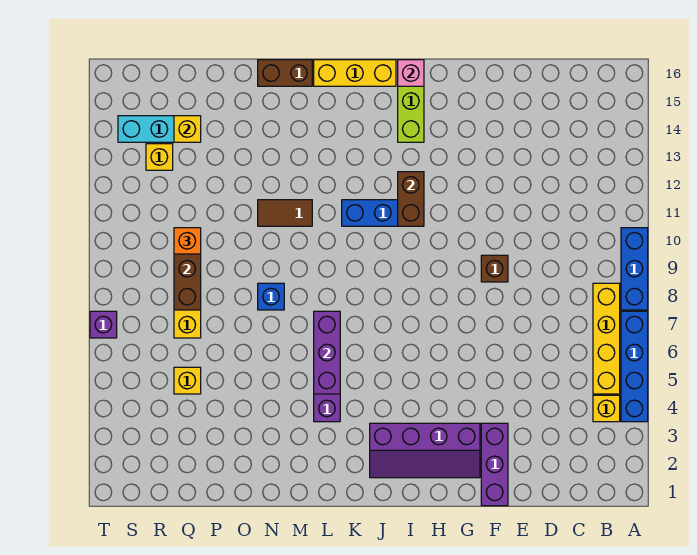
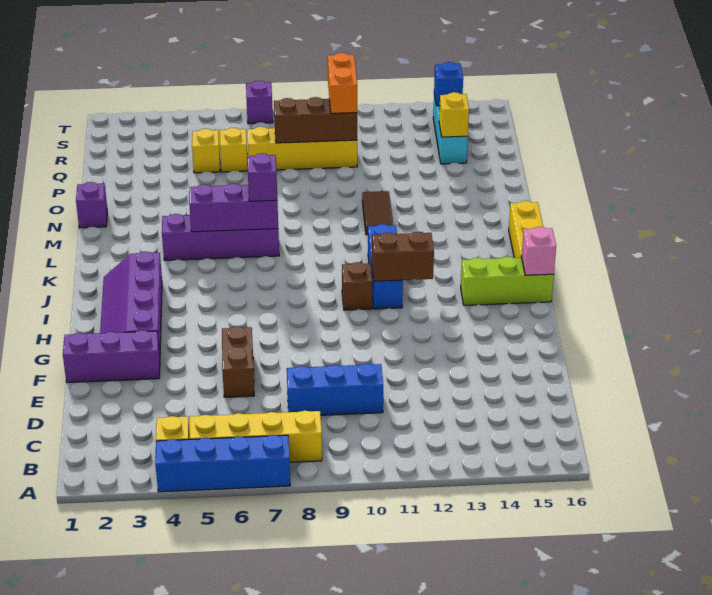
blue brick A8:A10 level 1 -> blue brick D8:D10 level 1
brown brick F9 level 1 -> brown brick I10 level 1
none -> purple brick L7 level 3
brown brick M16:N16 level 1 -> brown brick E6:F6 level 1
none -> purple brick N1 level 1
blue brick N8 level 1 -> blue brick S14 level 2
orange brick Q10 level 3 -> orange brick Q10:R10 level 3
yellow brick R13 level 1 -> yellow brick Q6 level 1

